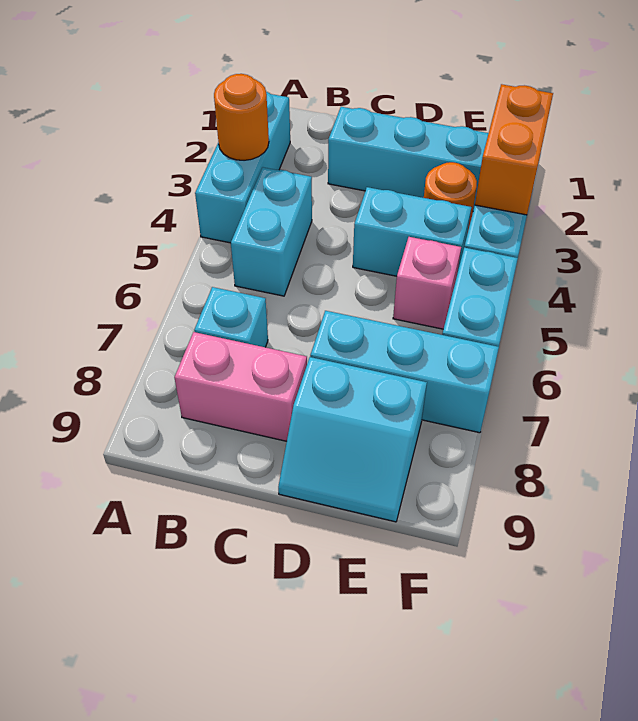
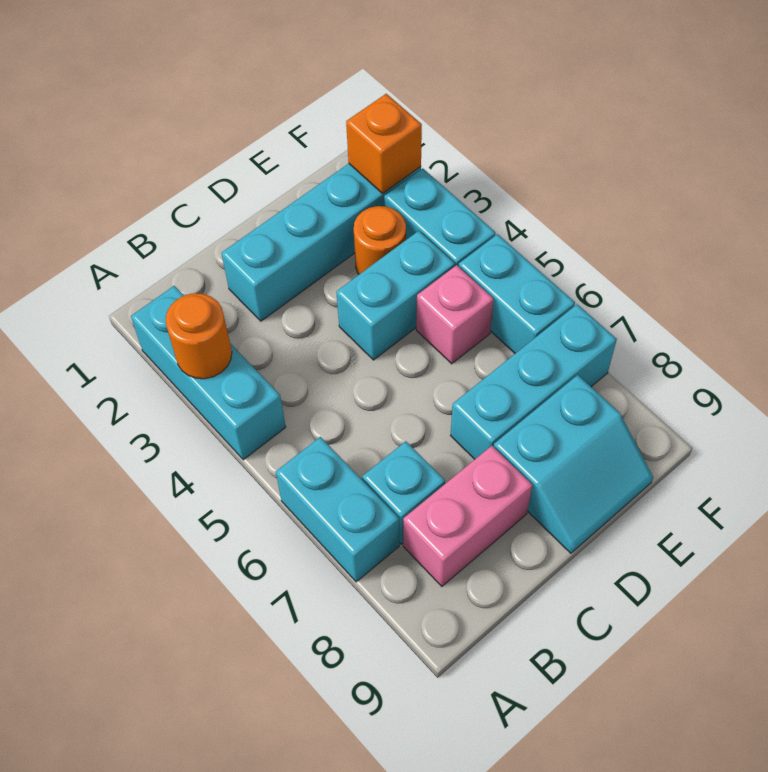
cyan brick B4:B5 level 1 -> cyan brick A6:A7 level 1
orange brick F2:F3 level 2 -> orange brick F2 level 2

